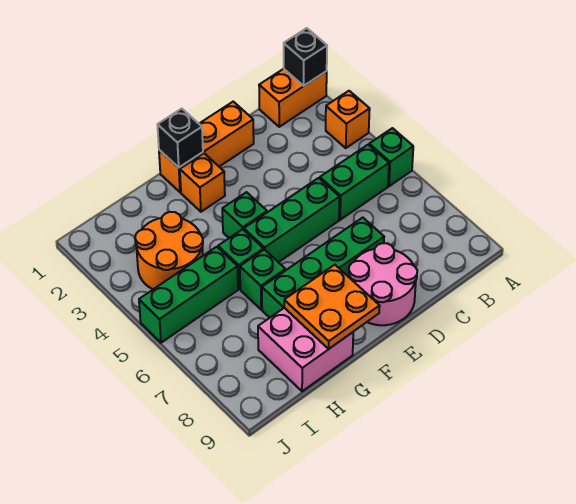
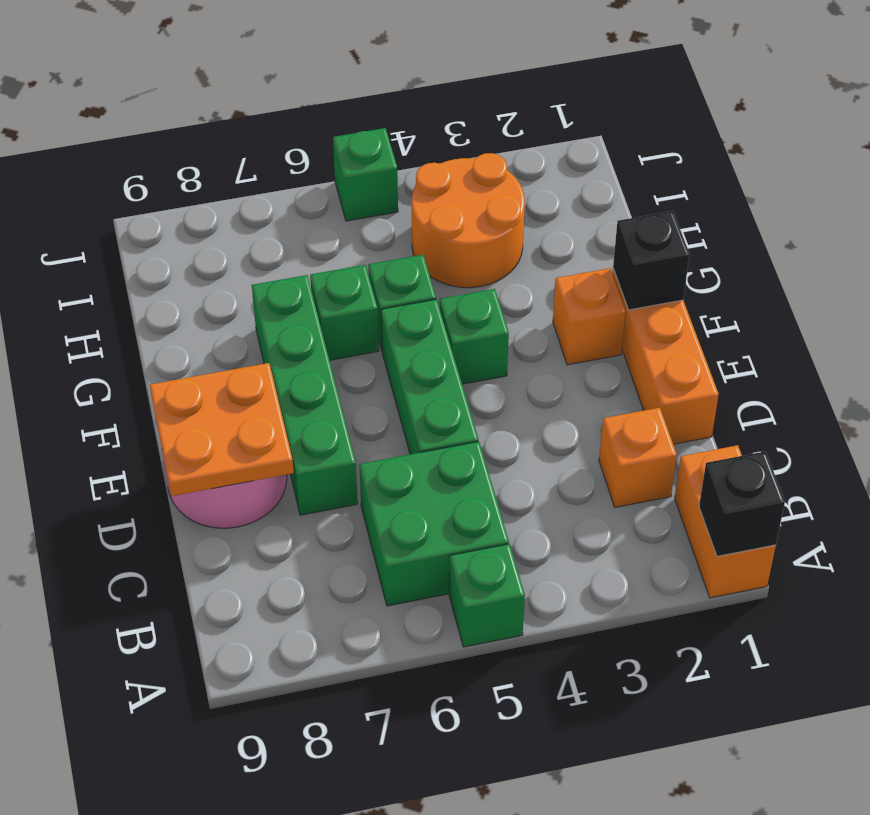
orange brick A3 level 1 -> orange brick C2 level 1
green brick B5:C5 level 1 -> green brick B5:C6 level 1
orange plate F8:G9 level 2 -> orange plate D8:E9 level 2
pink brick G8:H9 level 1 -> none
green brick H5:J5 level 1 -> green brick J5 level 1

